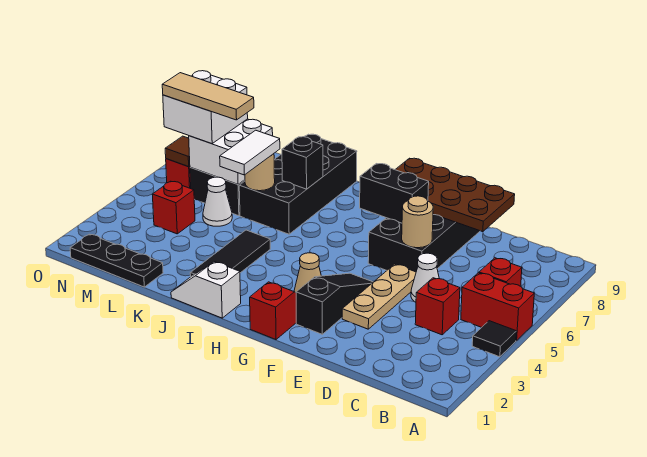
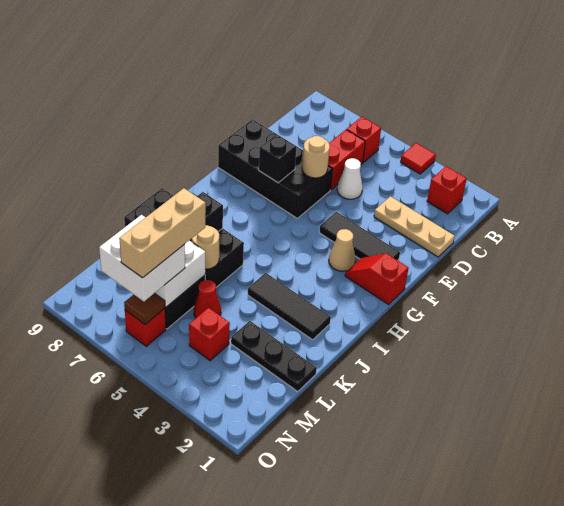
black tile A4 level 1 -> red tile A4 level 1
red brick A5:B5 level 1 -> red brick C6:D6 level 1
red brick C4 level 1 -> red brick B2 level 1
brown plate D8:G9 level 2 -> none
tan plate E3:E5 level 1 -> tan plate D1:D3 level 1
black slope F2:F4 level 1 top 2 -> black tile F2:F4 level 1
black brick F7:G7 level 2 -> black brick F7 level 2
white slope I1:J1 level 1 top I -> none
white tile K5:K6 level 3 -> none
black plate L1:N1 level 1 -> black plate L1:L3 level 1
white cone L5 level 1 -> red cone L5 level 1
tan tile L6:N6 level 4 -> tan brick L6:N6 level 4

